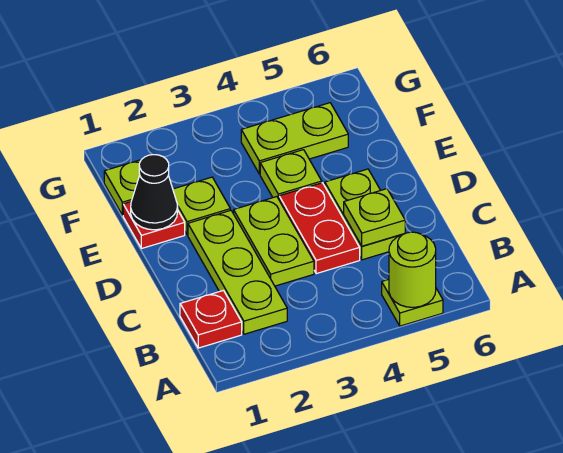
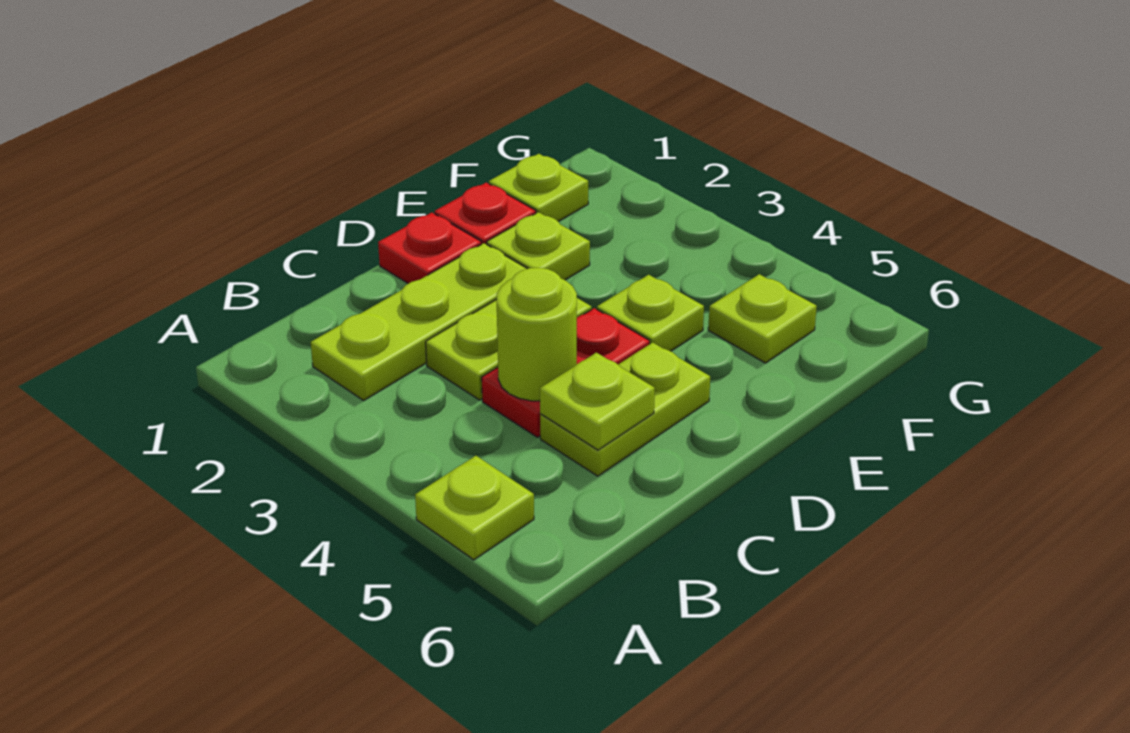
lime round brick A5 level 2 -> lime round brick C4 level 2
red plate B1 level 1 -> red plate D1 level 1
black cone E1 level 2 -> none
lime plate F4:F5 level 1 -> lime plate F5 level 1

